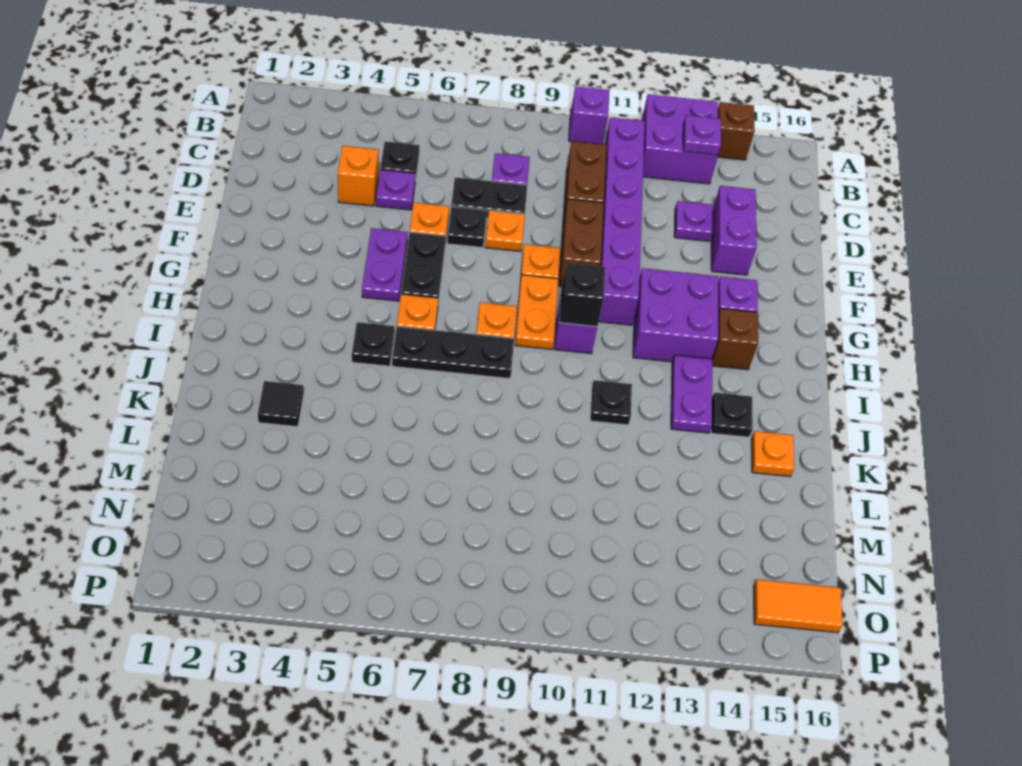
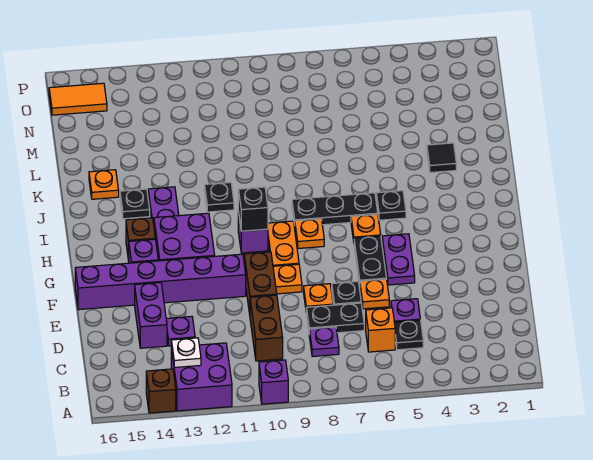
purple brick B11:G11 level 1 -> purple brick F11:F16 level 1
purple plate B13 level 2 -> white plate B13 level 2
orange brick D4 level 1 -> orange brick C6 level 1

